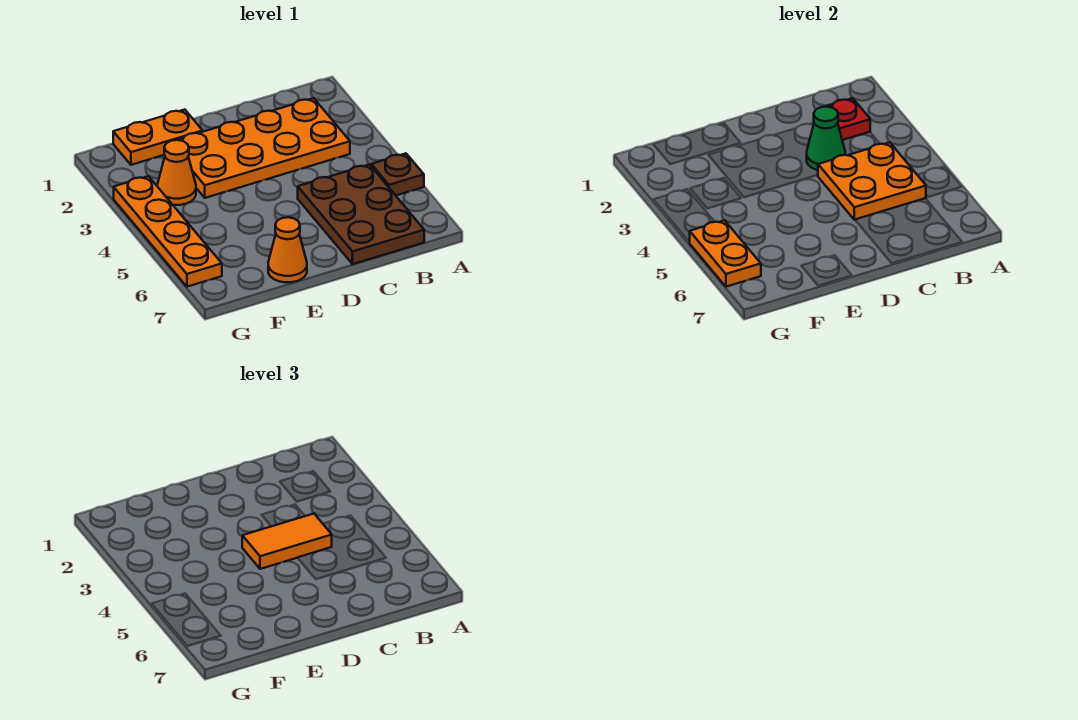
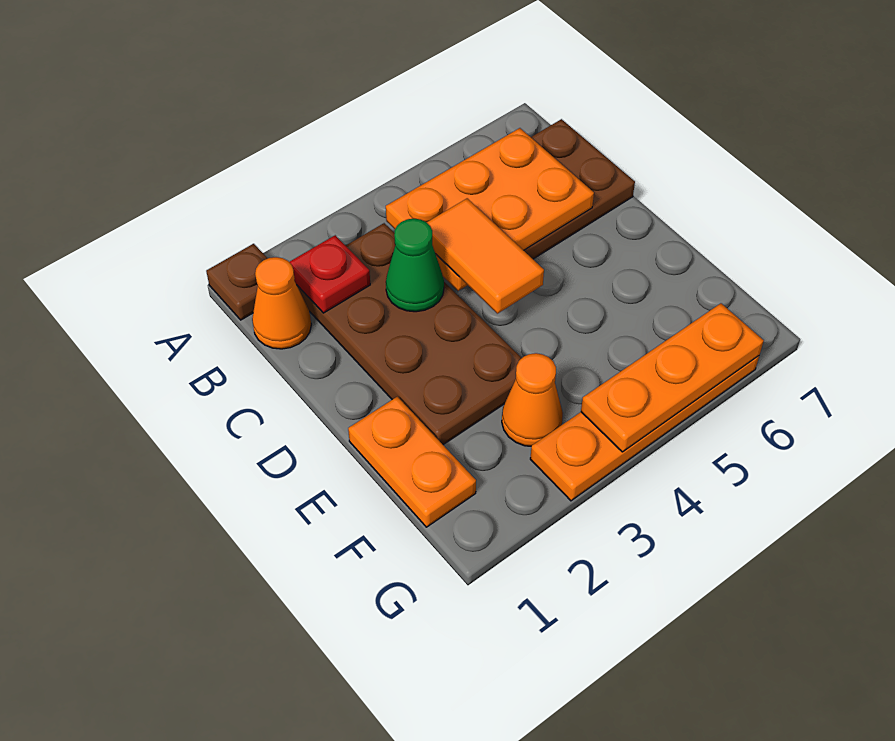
brown plate A5 level 1 -> brown plate A1 level 1
orange plate B2:E3 level 1 -> brown plate B2:E3 level 1
orange plate B4:C5 level 2 -> orange plate B4:C6 level 2
orange cone E7 level 1 -> orange cone B1 level 1
orange plate G5:G6 level 2 -> orange plate G4:G6 level 2

